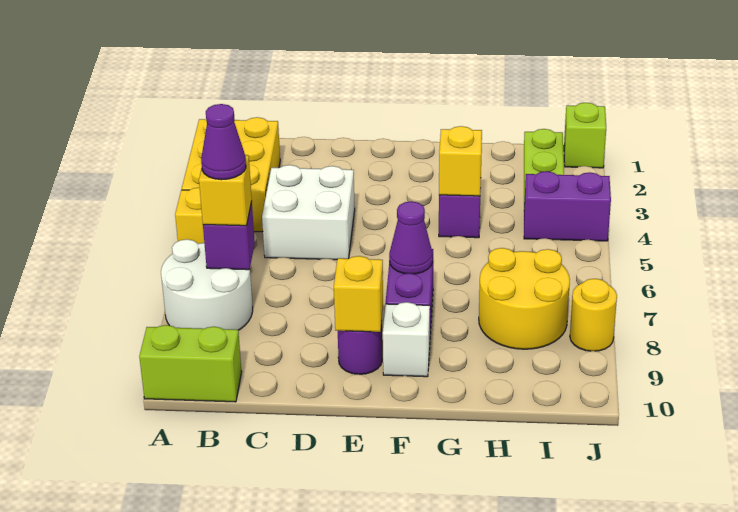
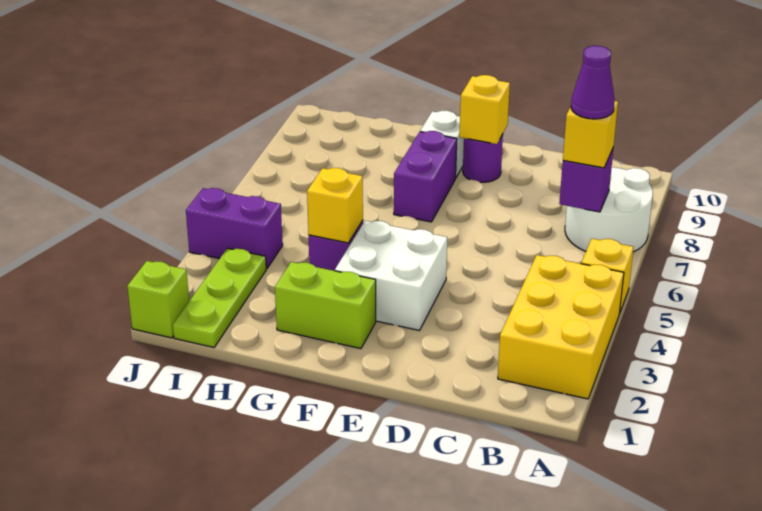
lime brick A10:B10 level 1 -> lime brick F2:G2 level 1
white brick C4:D5 level 1 -> white brick E3:F4 level 1
purple cone F7 level 2 -> none
yellow round brick H7:I8 level 1 -> none
yellow round brick J8 level 1 -> none

